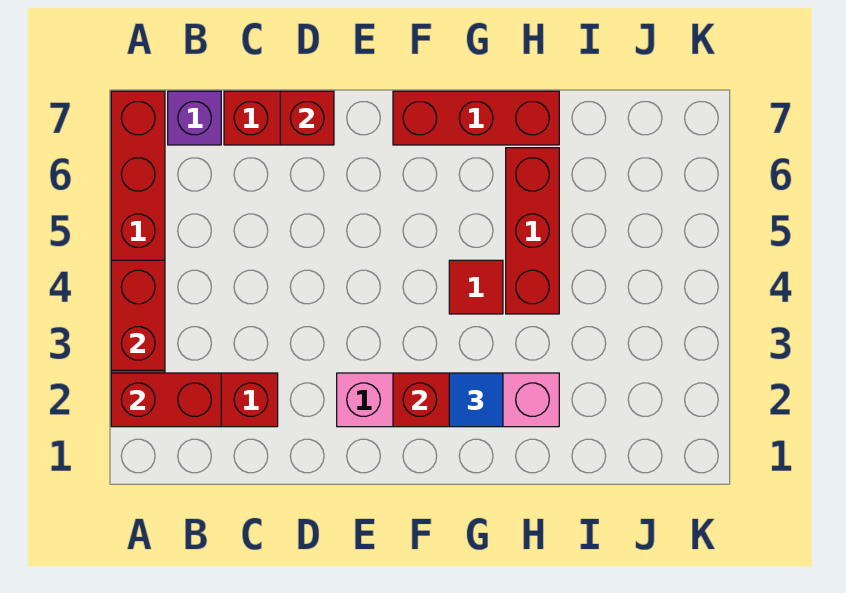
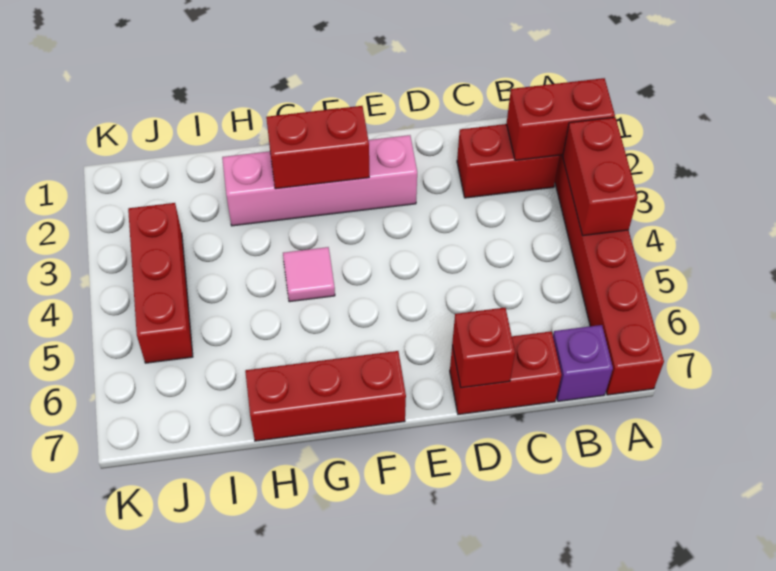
blue tile G2 level 3 -> none
red tile G4 level 1 -> pink tile G4 level 1
red brick H4:H6 level 1 -> red brick J3:J5 level 1

